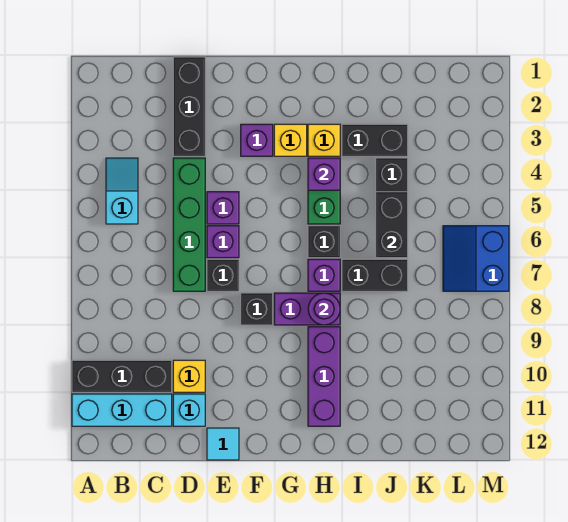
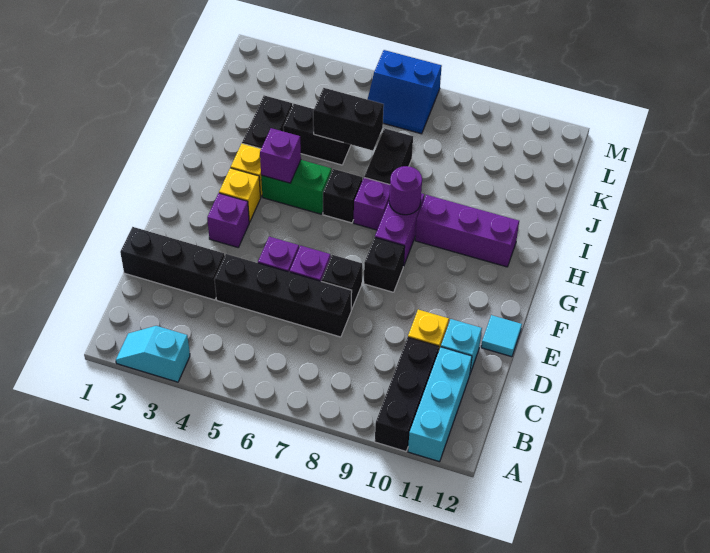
cyan slope B4:B5 level 1 top 5 -> cyan slope A2:A3 level 1 top 3
green brick D4:D7 level 1 -> black brick D4:D7 level 1

